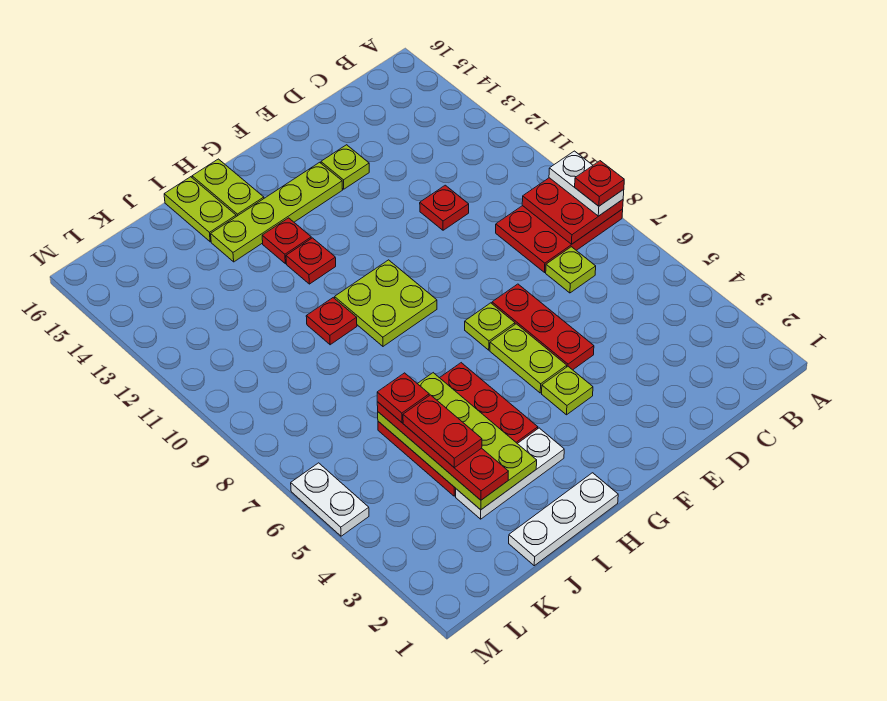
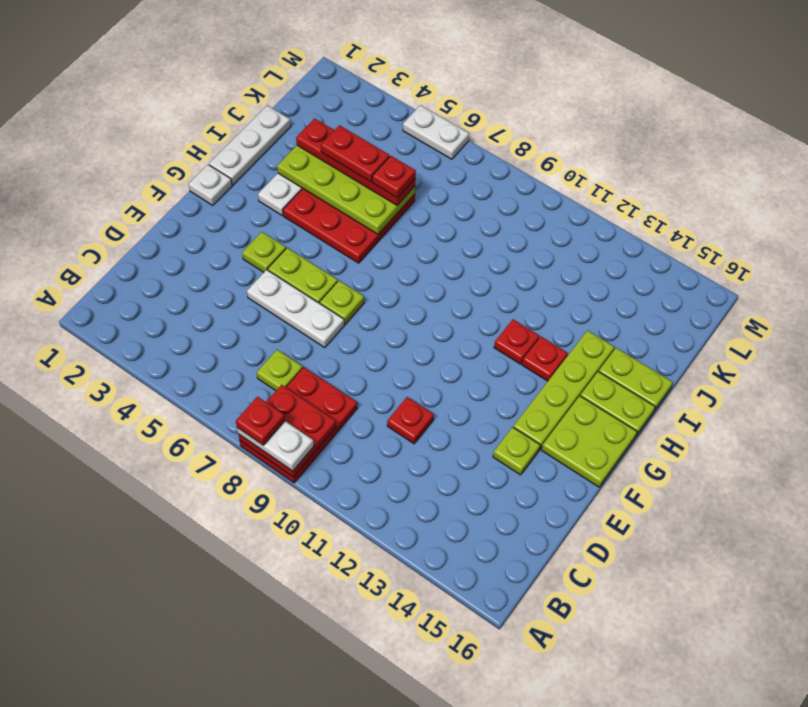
red plate E5:E7 level 1 -> white plate E5:E7 level 1
none -> white plate G1 level 1
lime plate G9:H10 level 1 -> lime plate F15:G16 level 1
red plate I10 level 1 -> none

